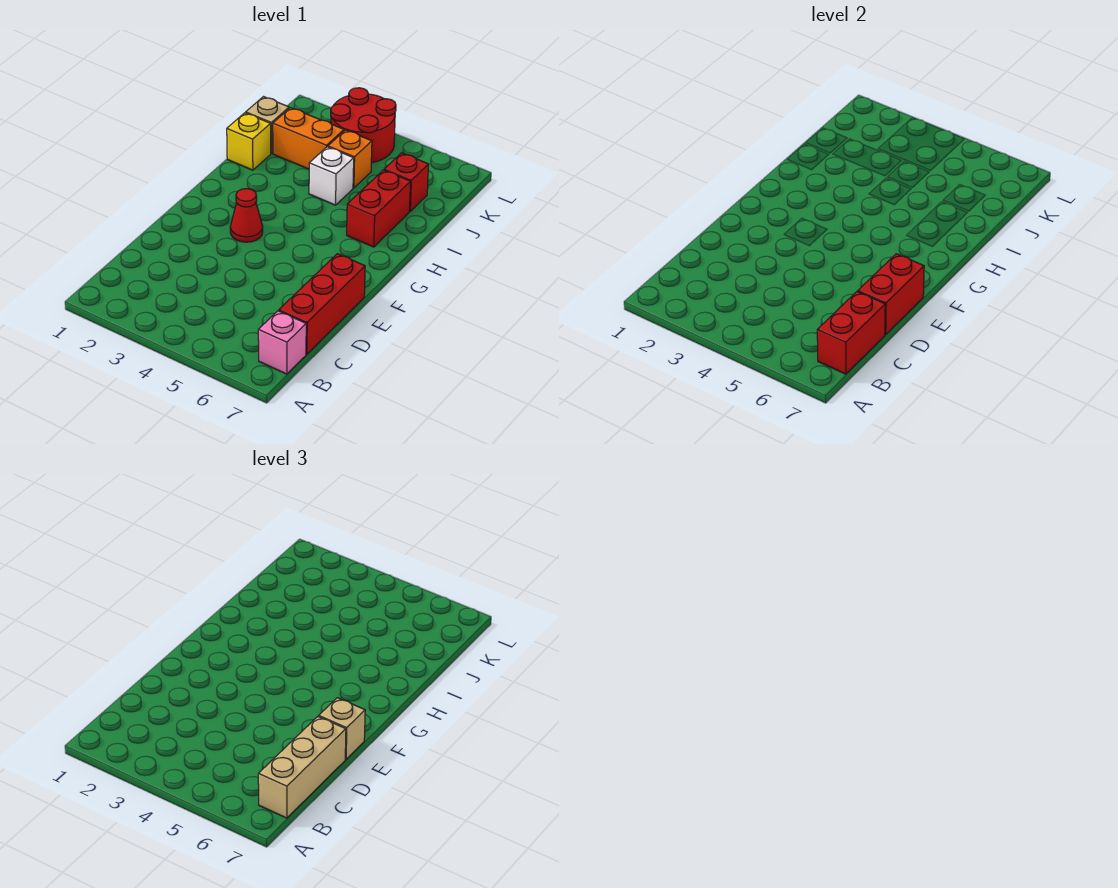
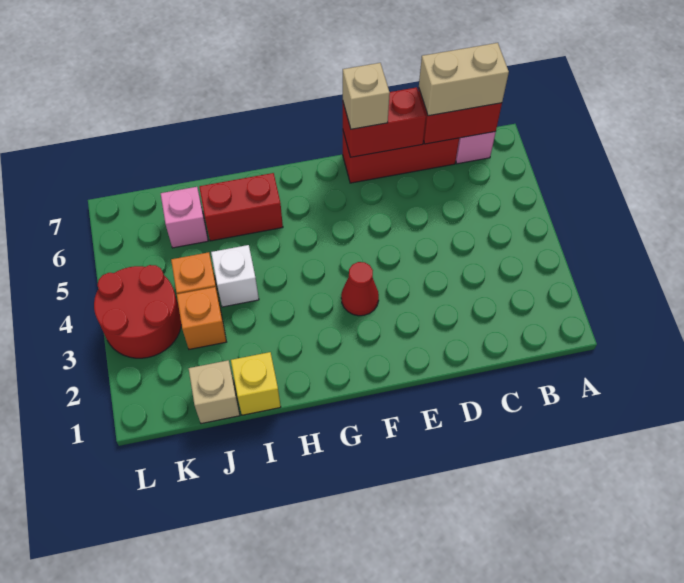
tan brick B7:D7 level 3 -> tan brick B7:C7 level 3
orange brick J2:J3 level 1 -> orange brick J3 level 1
red brick J6 level 1 -> pink brick J6 level 1

